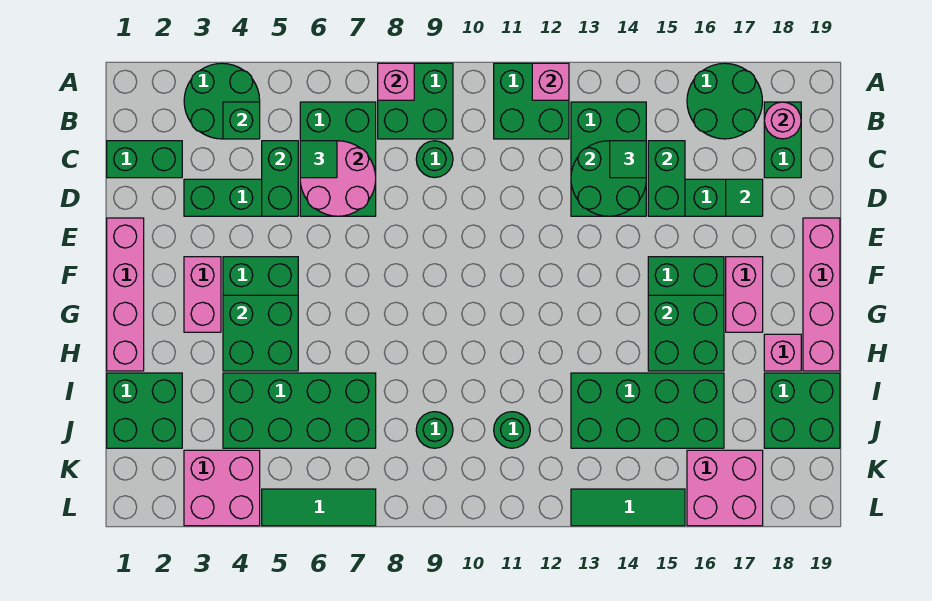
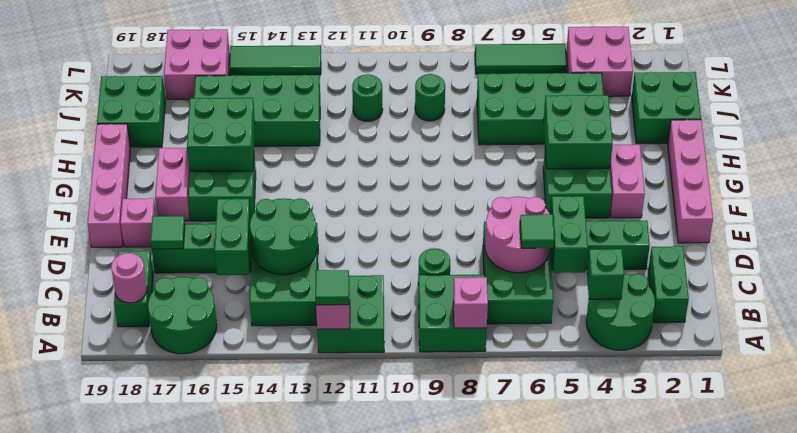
green brick C1:C2 level 1 -> green brick B2:C2 level 1
green tile C14 level 3 -> green tile A12 level 3
pink brick H18 level 1 -> pink brick E18 level 1

